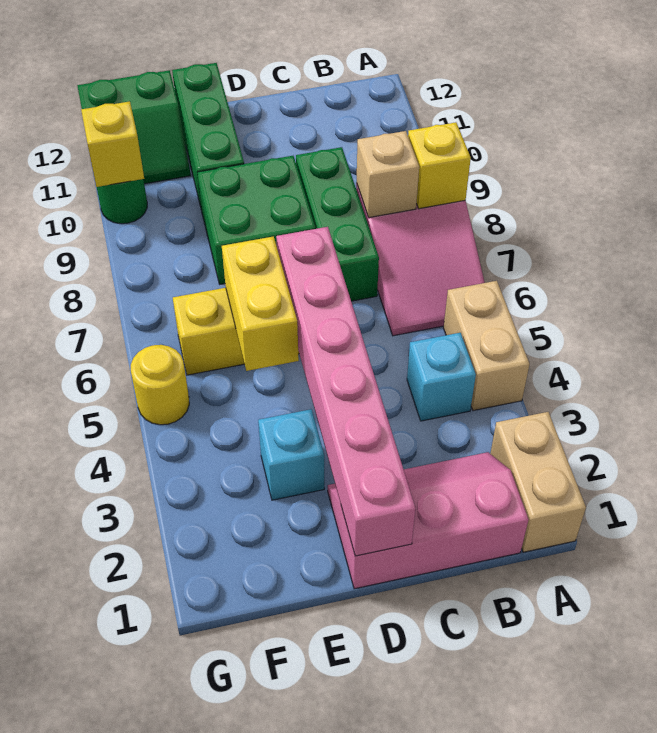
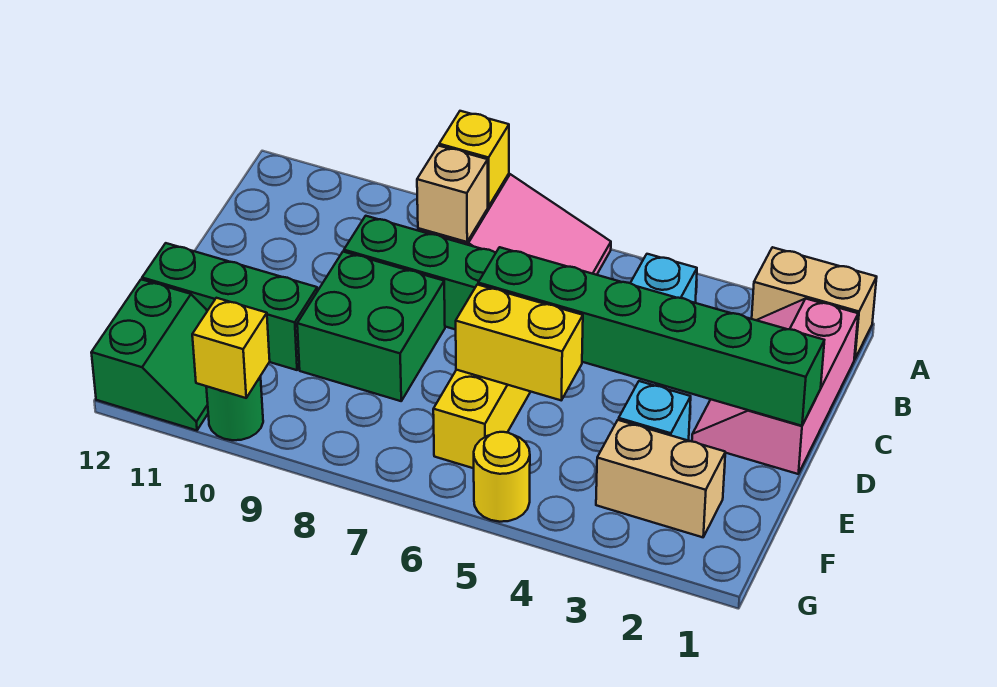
tan brick A4:A5 level 1 -> tan brick F2:F3 level 1
pink brick D1:D6 level 2 -> green brick D1:D6 level 2

